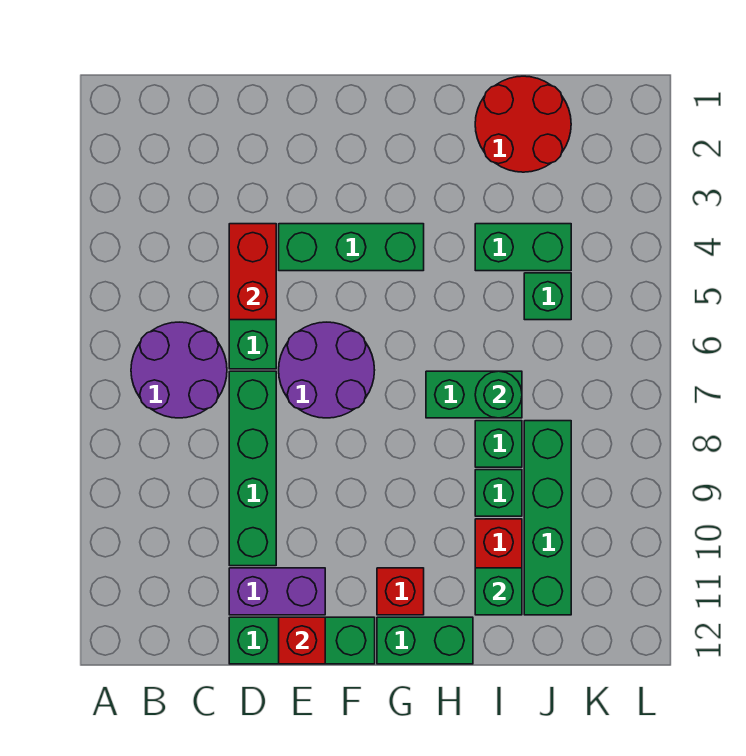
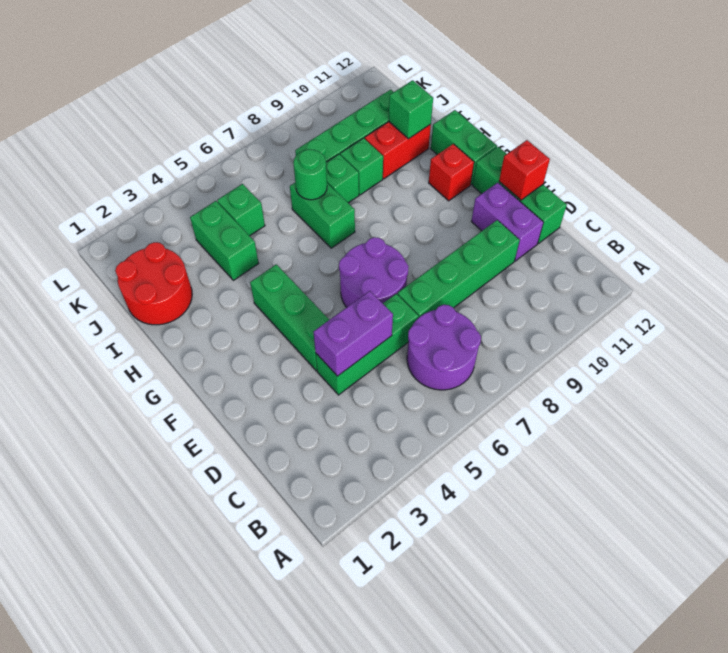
red brick D4:D5 level 2 -> purple brick D4:D5 level 2

